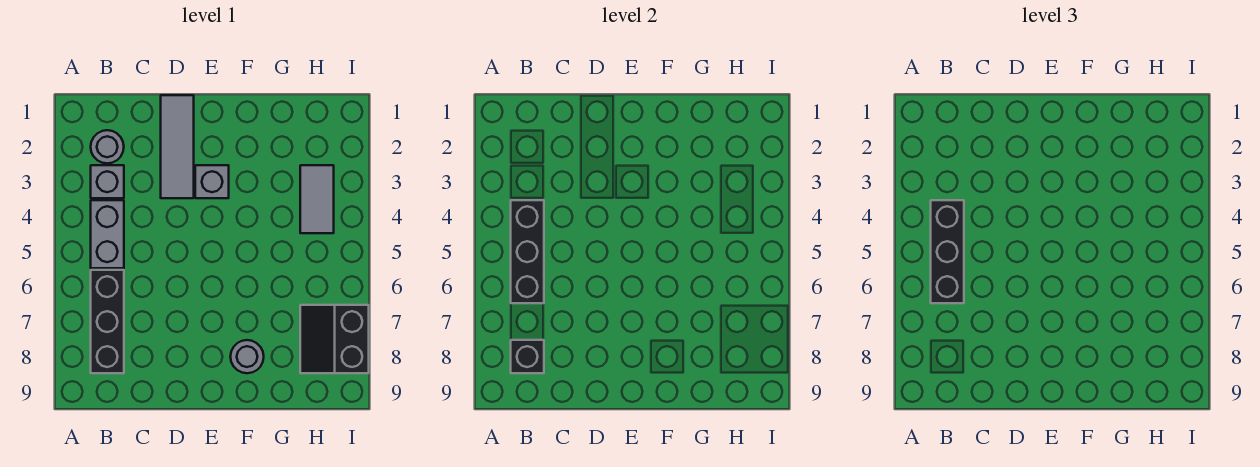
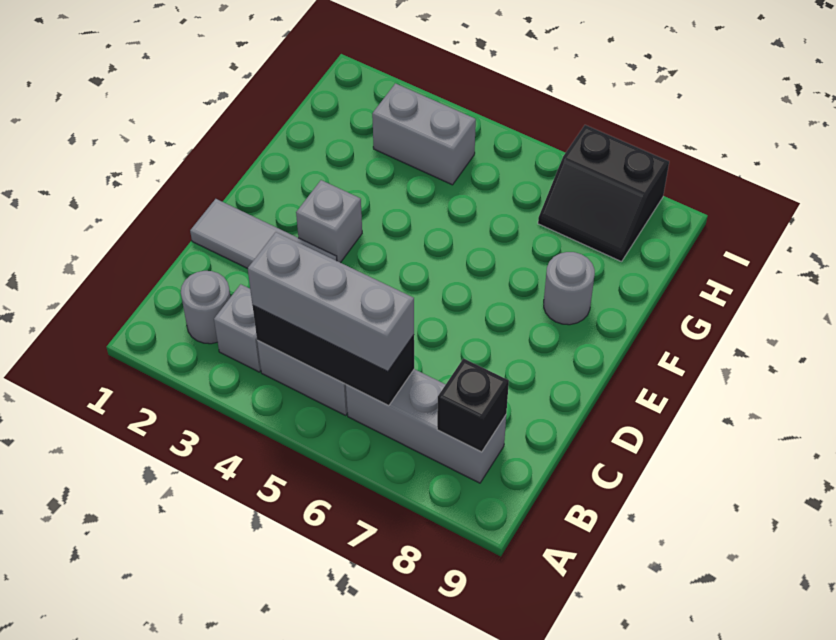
black brick B4:B6 level 3 -> grey brick B4:B6 level 3
black brick B6:B8 level 1 -> grey brick B6:B8 level 1
grey tile H3:H4 level 1 -> grey brick H3:H4 level 1

